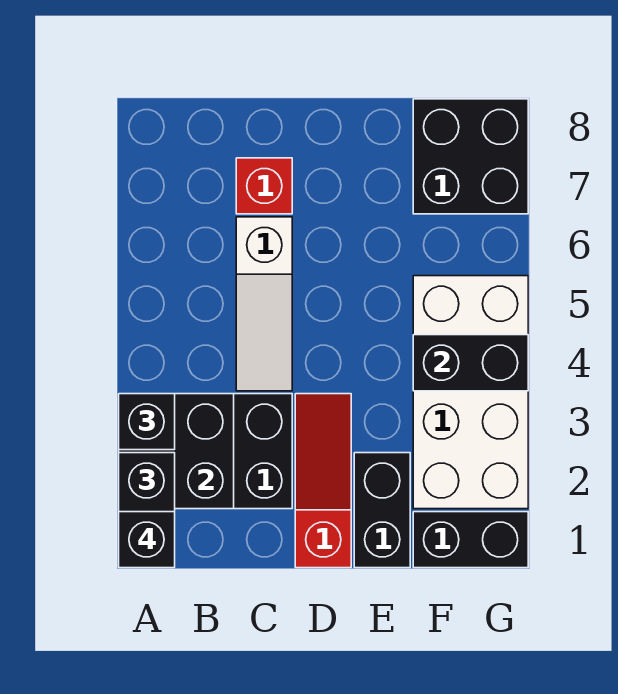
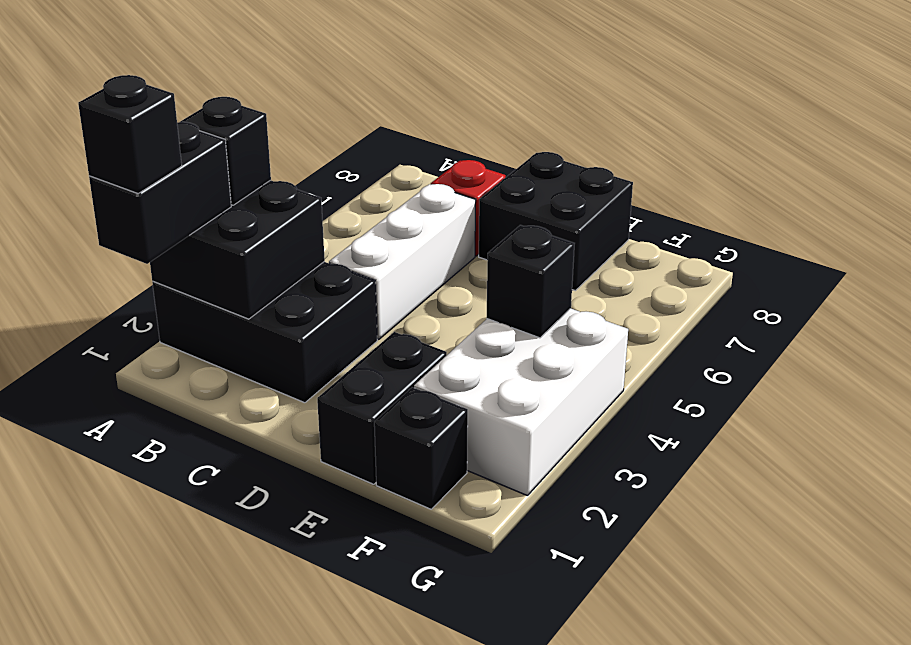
white slope C4:C6 level 1 top 6 -> white brick C4:C6 level 1
red slope D1:D3 level 1 top 1 -> none
black brick F1:G1 level 1 -> black brick F1 level 1
white brick F2:G5 level 1 -> white brick F2:G4 level 1
black brick F4:G4 level 2 -> black brick F4 level 2
black brick F7:G8 level 1 -> black brick D7:E8 level 1

